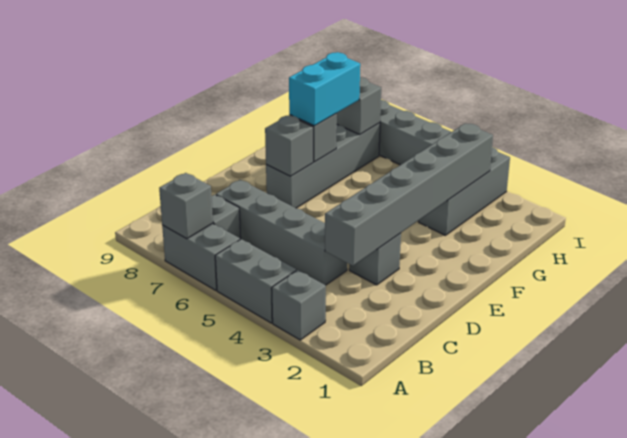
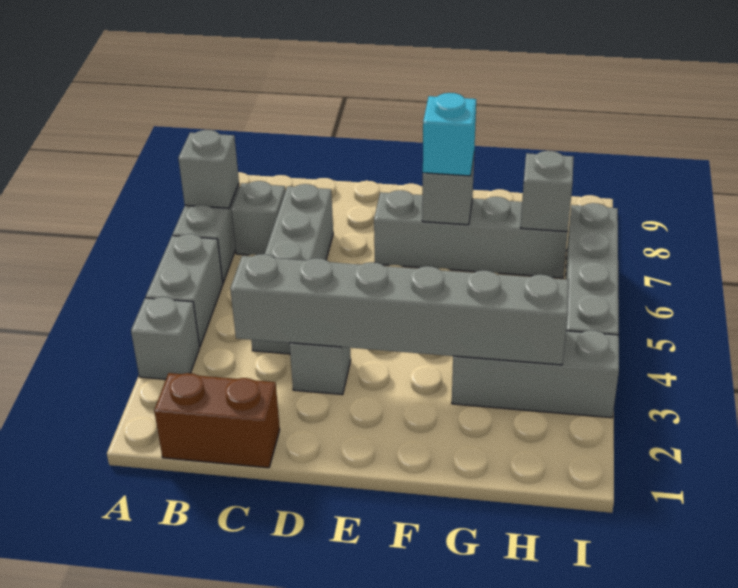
none -> brown brick B1:C1 level 1
grey brick E7 level 2 -> none
cyan brick F7:G7 level 3 -> cyan brick F7 level 3

